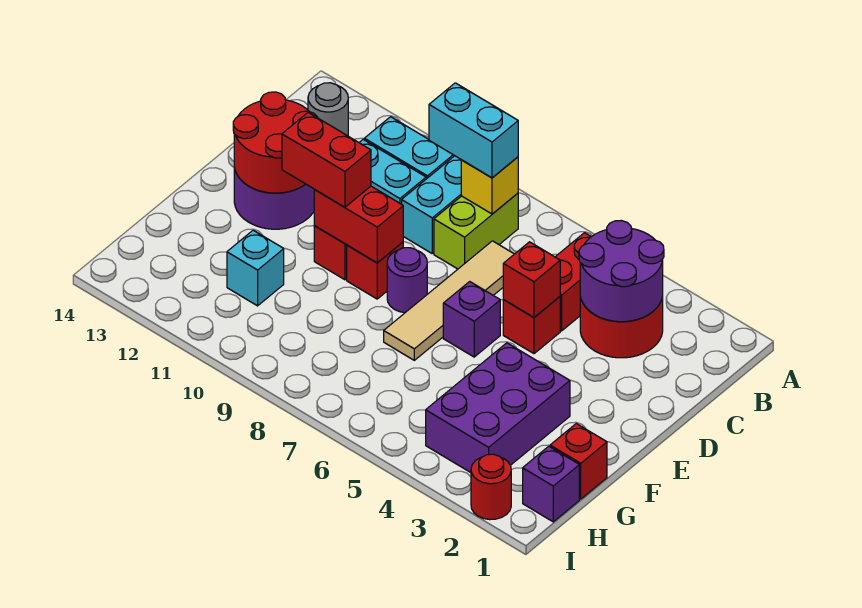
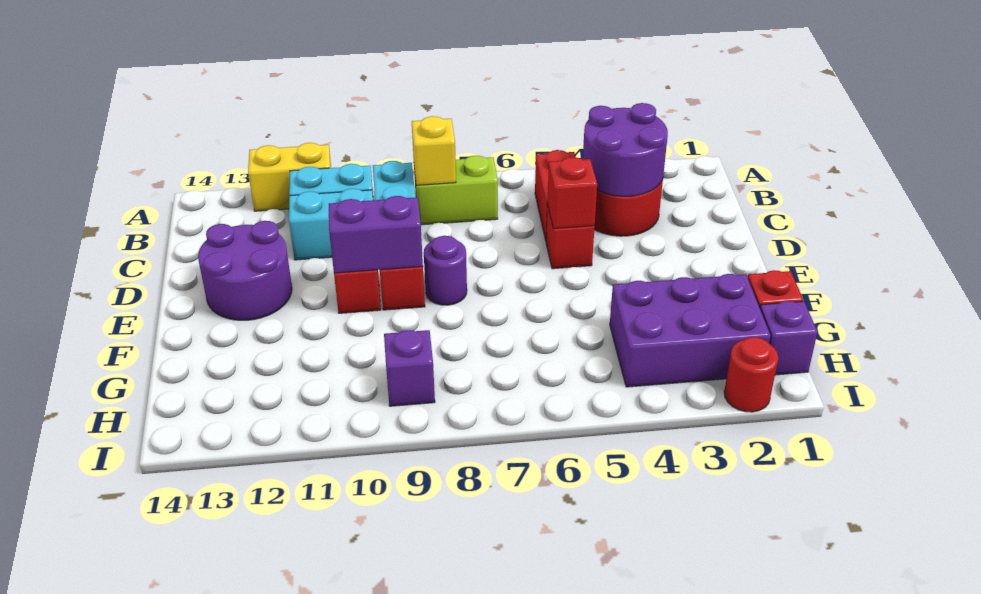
none -> yellow brick A11:A12 level 1
lime brick B8:C8 level 1 -> lime brick B7:B8 level 1
cyan brick B8:B9 level 3 -> none
grey round brick B13 level 1 -> none
tan tile C7:F7 level 1 -> none
red round brick D12:E13 level 2 -> none
purple brick E6 level 1 -> purple brick H9 level 1
red brick E9:E10 level 2 -> purple brick E9:E10 level 2
red brick E10:E11 level 3 -> none
purple brick F3:H4 level 1 -> purple brick G2:H4 level 1
cyan brick G11 level 1 -> none

